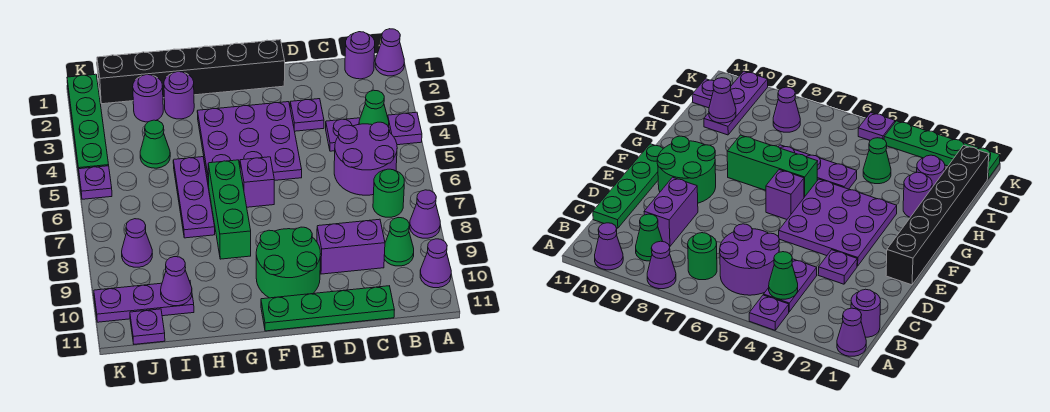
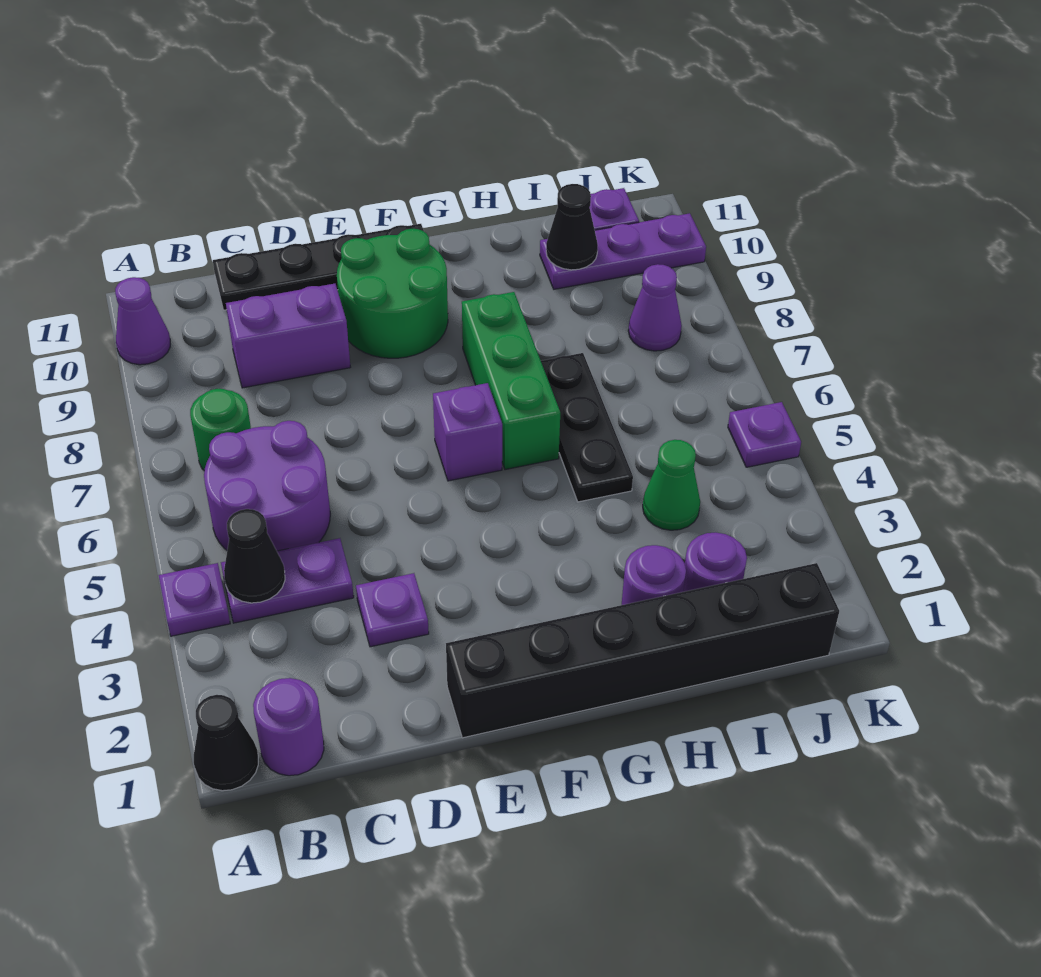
purple cone A1 level 1 -> black cone A1 level 1
purple cone A8 level 1 -> none
green cone B4 level 2 -> black cone B4 level 2
green cone B9 level 1 -> none
green plate C11:F11 level 1 -> black plate C11:F11 level 1
purple plate E3:G5 level 1 -> none
purple plate H5:H7 level 1 -> black plate H5:H7 level 1
purple cone I10 level 2 -> black cone I10 level 2
green plate K1:K4 level 1 -> none

